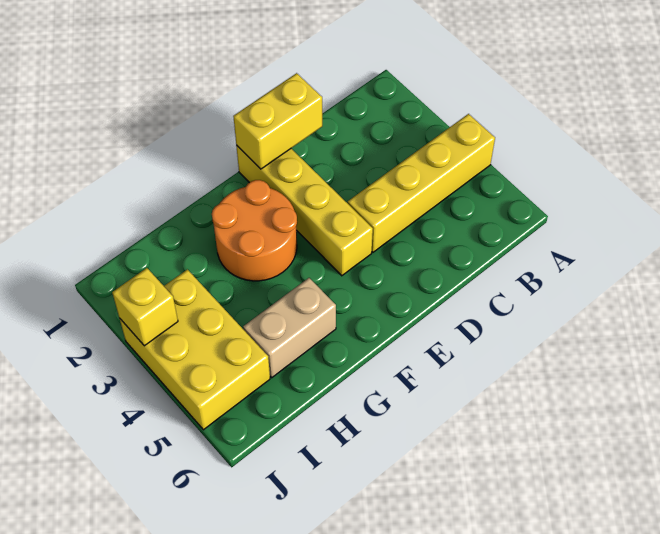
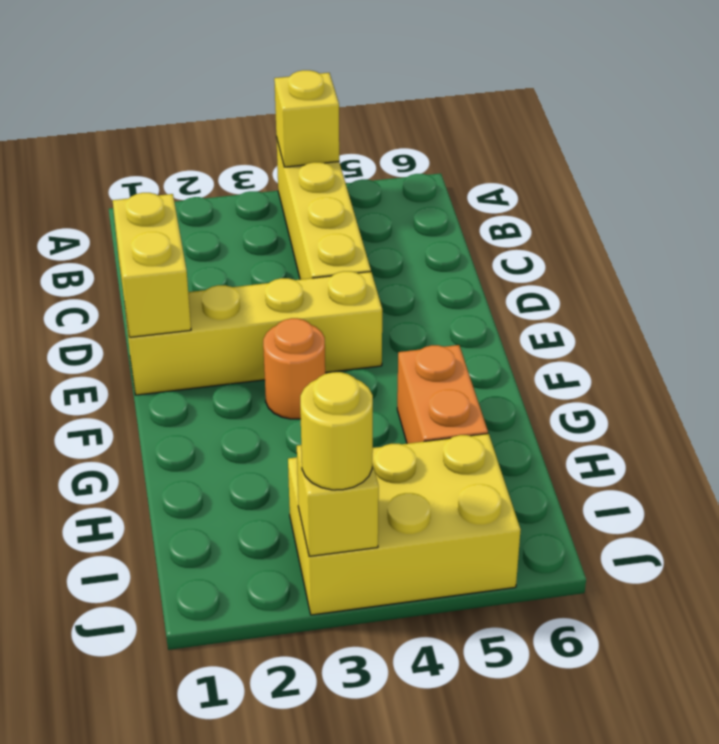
none -> yellow brick A4 level 2
orange round brick F2:G3 level 1 -> orange round brick F3 level 1
tan brick G5:H5 level 1 -> orange brick G5:H5 level 1
none -> yellow round brick J3 level 3

